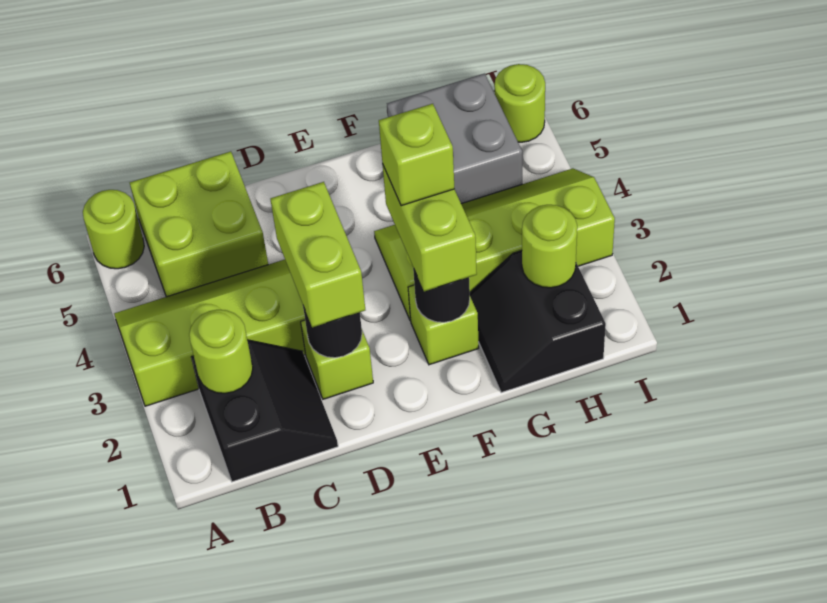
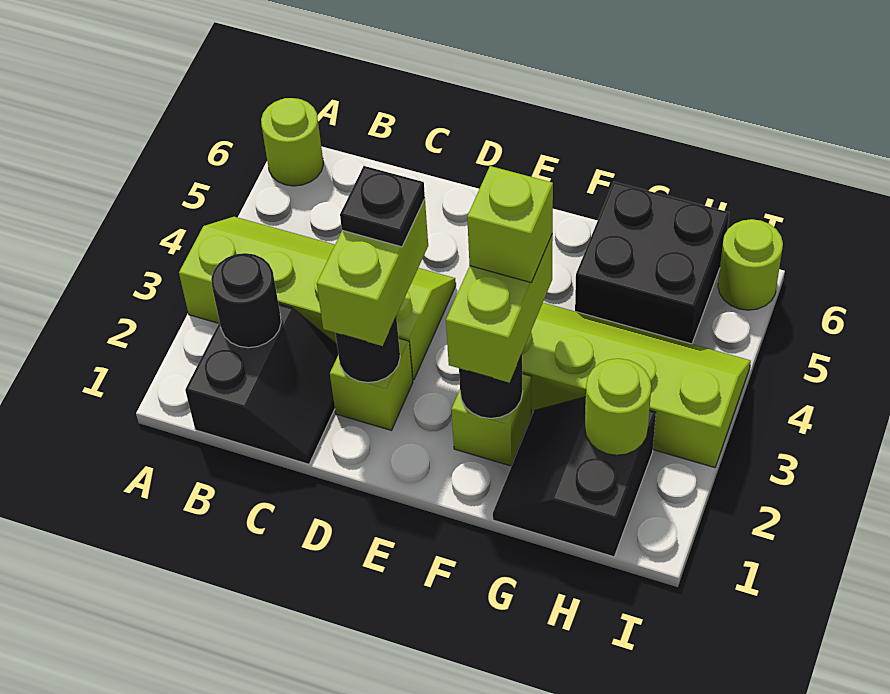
lime round brick B2 level 2 -> black round brick B2 level 2
lime brick B5:C6 level 1 -> none
none -> black plate D3 level 4
grey brick G5:H6 level 1 -> black brick G5:H6 level 1

